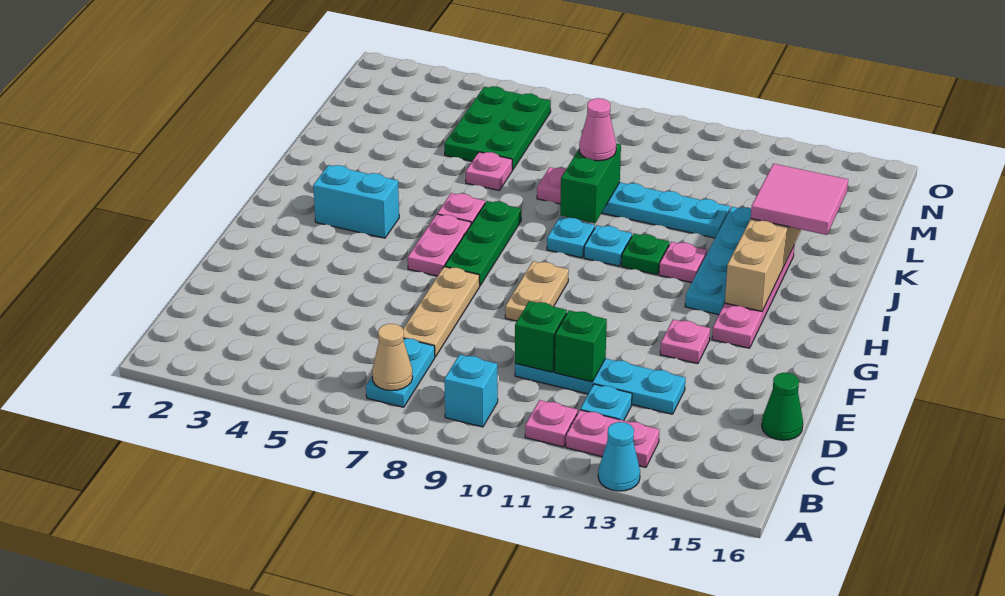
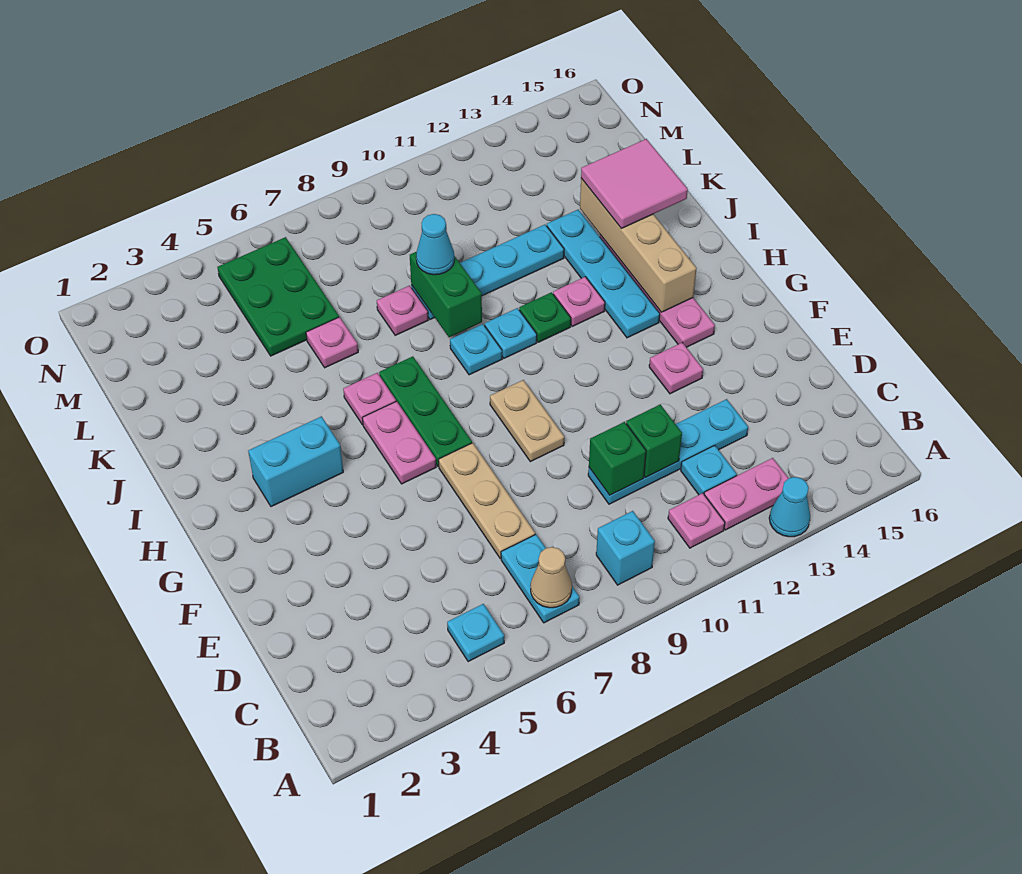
none -> cyan plate B5 level 1
green cone D16 level 1 -> none
pink cone K9 level 3 -> cyan cone K9 level 3

